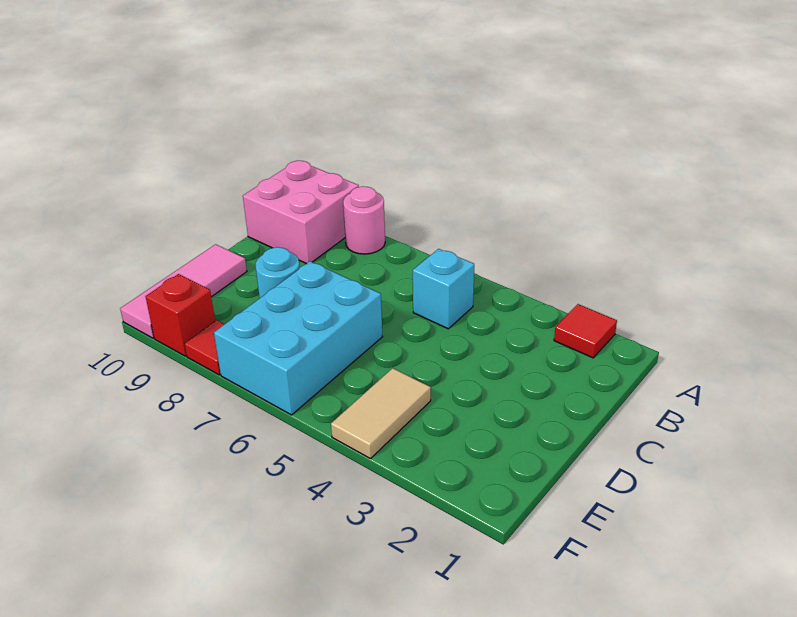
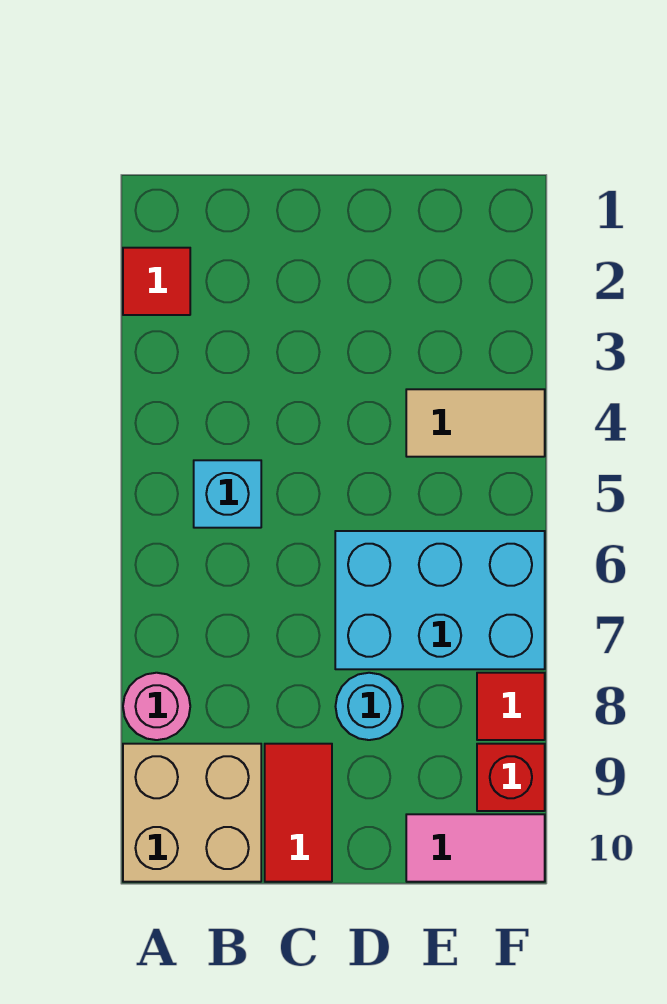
pink brick A9:B10 level 1 -> tan brick A9:B10 level 1
none -> red tile C9:C10 level 1
pink tile D10:F10 level 1 -> pink tile E10:F10 level 1

